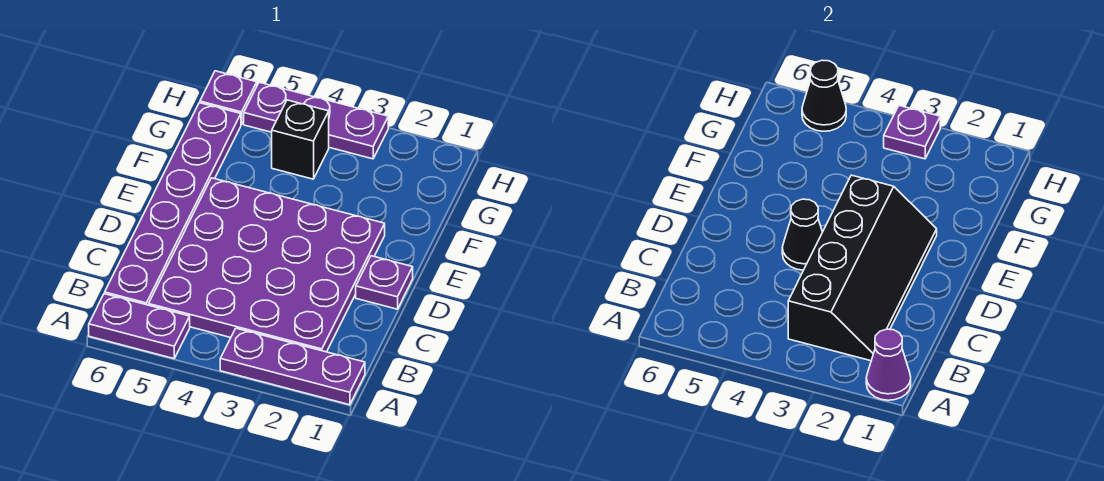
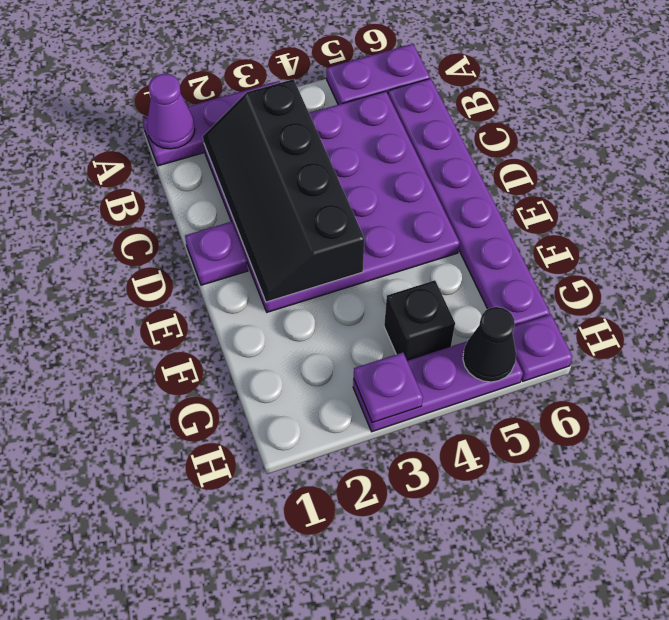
black cone D4 level 2 -> none

